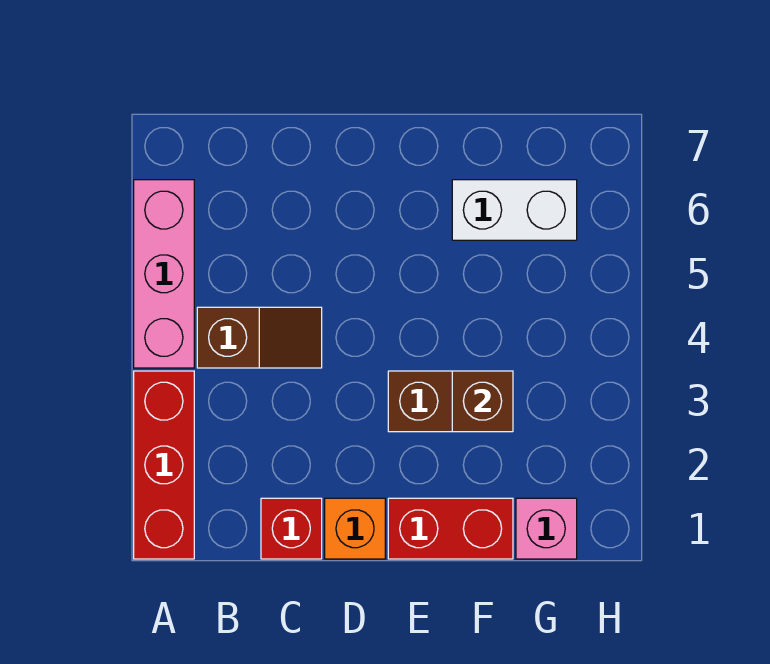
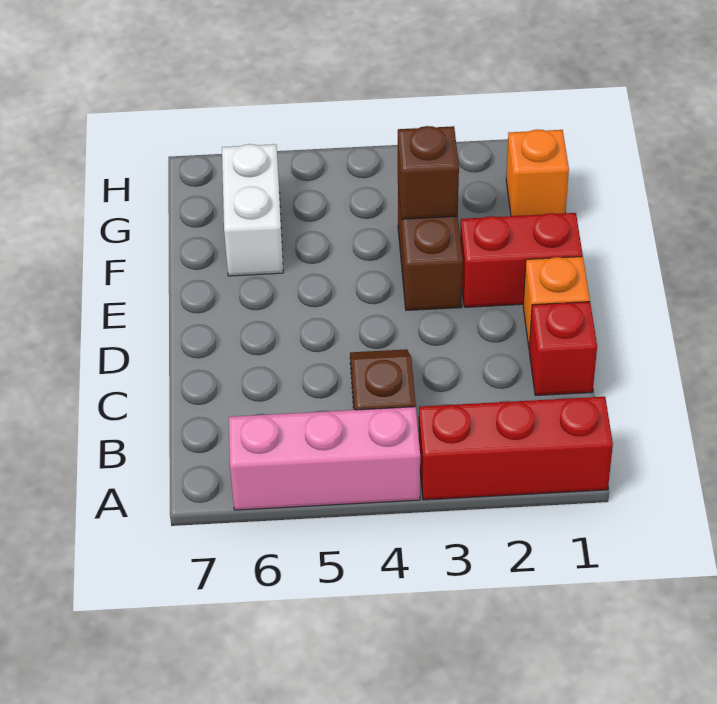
red brick E1:F1 level 1 -> red brick E1:E2 level 1
pink brick G1 level 1 -> orange brick G1 level 1

